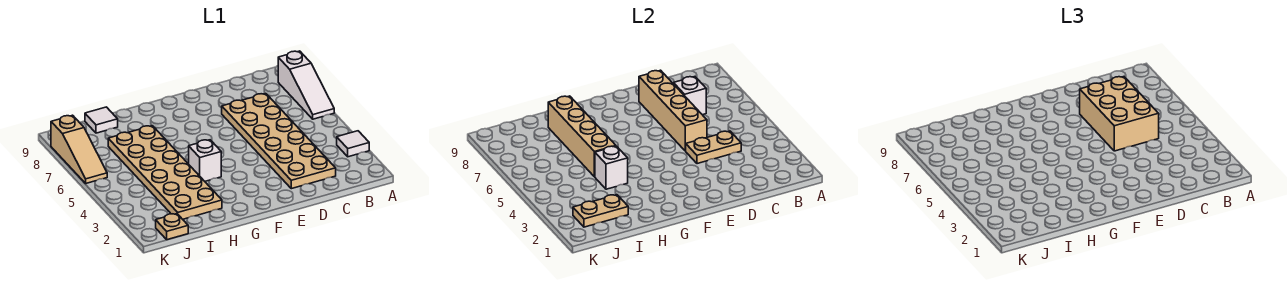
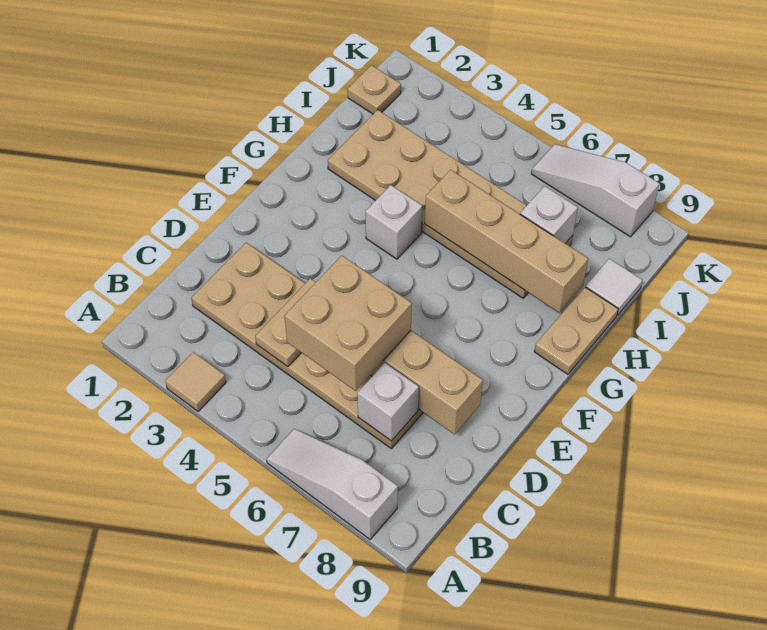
white tile A3 level 1 -> tan tile A3 level 1
tan brick C5:D7 level 3 -> tan brick C5:D6 level 3
white brick H4 level 2 -> white brick I7 level 2
tan plate I2:J2 level 2 -> tan plate G9:H9 level 1
tan slope K6:K8 level 1 top 8 -> white slope K6:K8 level 1 top 8

